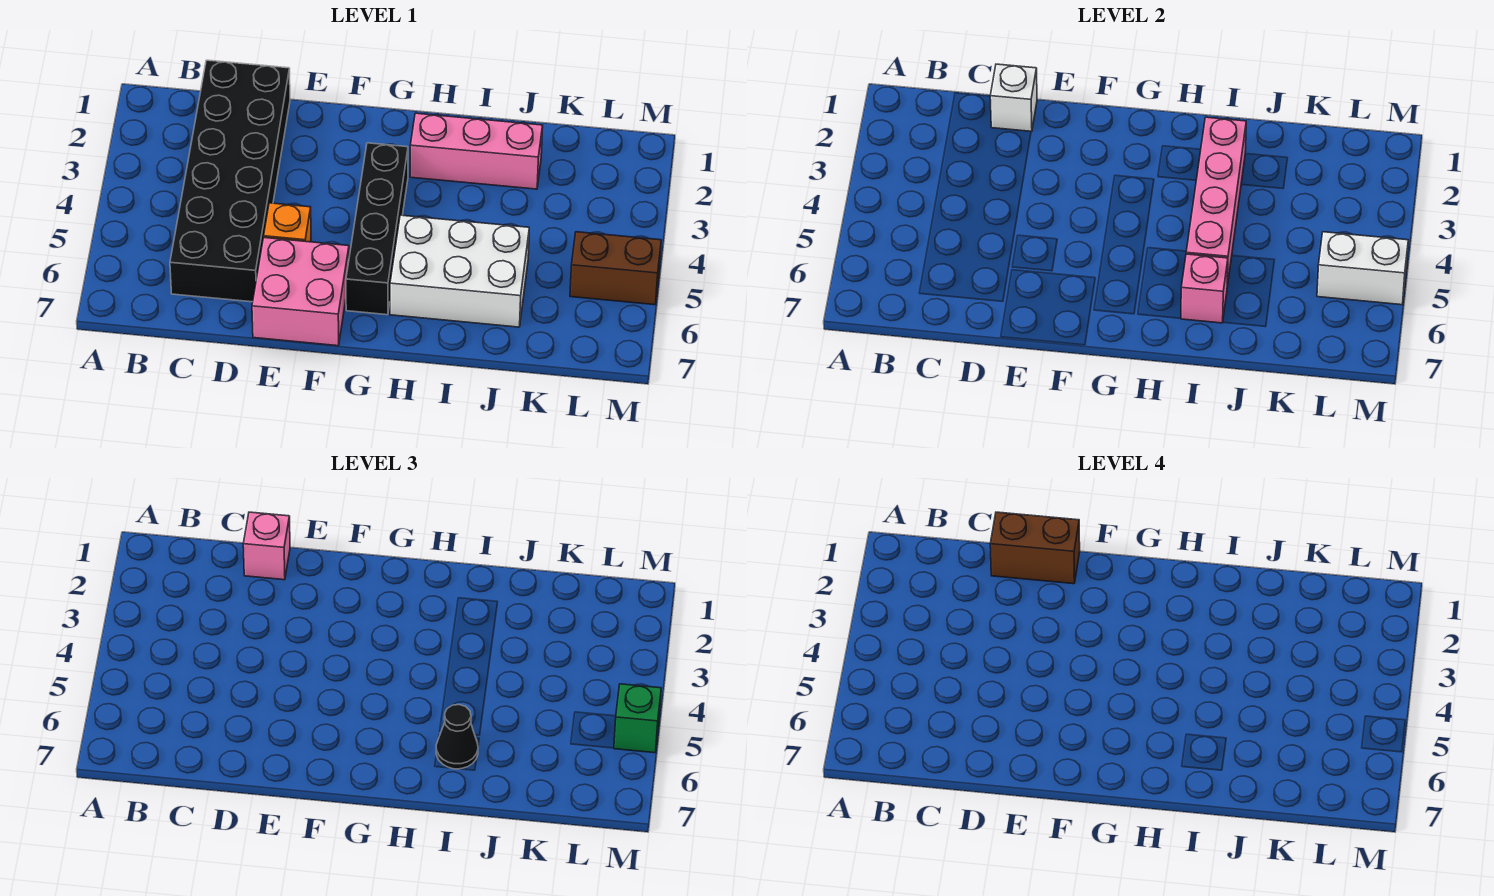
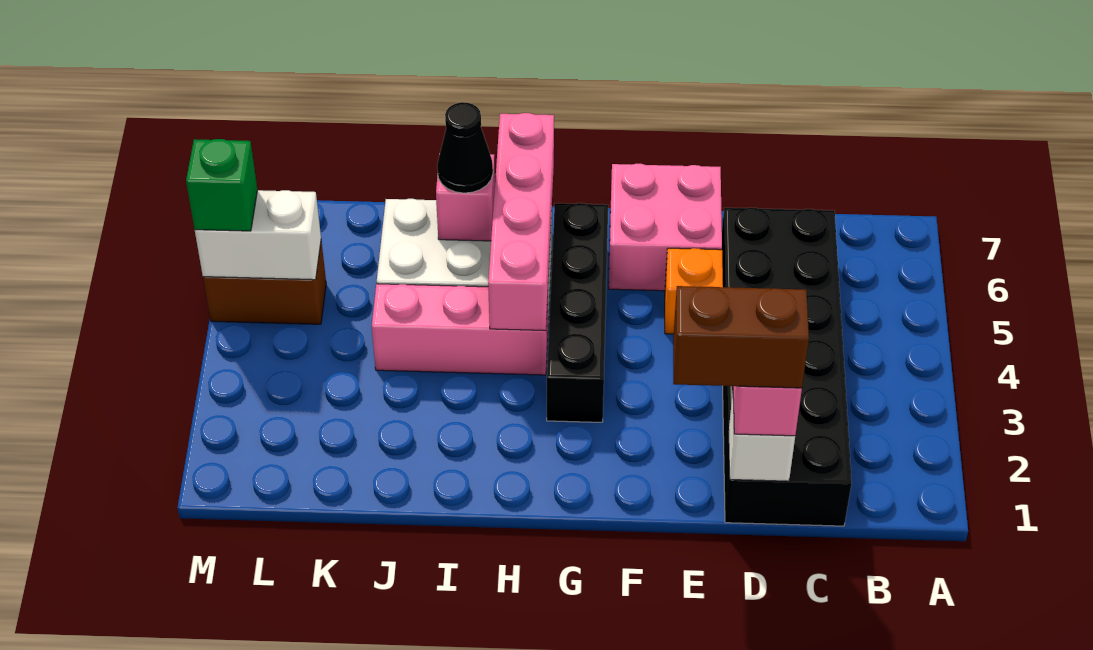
pink brick H2:J2 level 1 -> pink brick H4:J4 level 1
pink brick I2:I5 level 2 -> pink brick H4:H7 level 2

